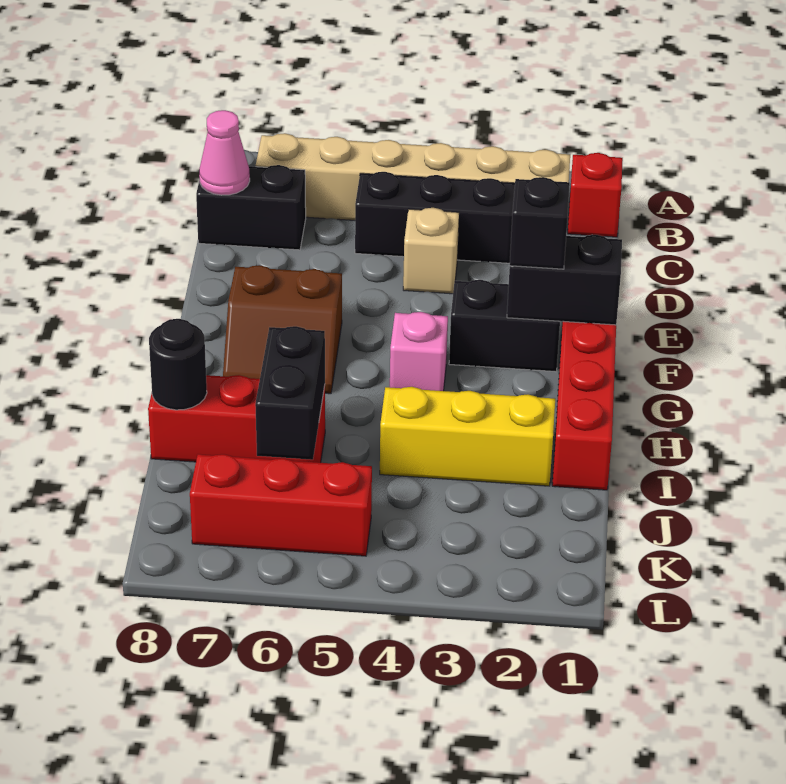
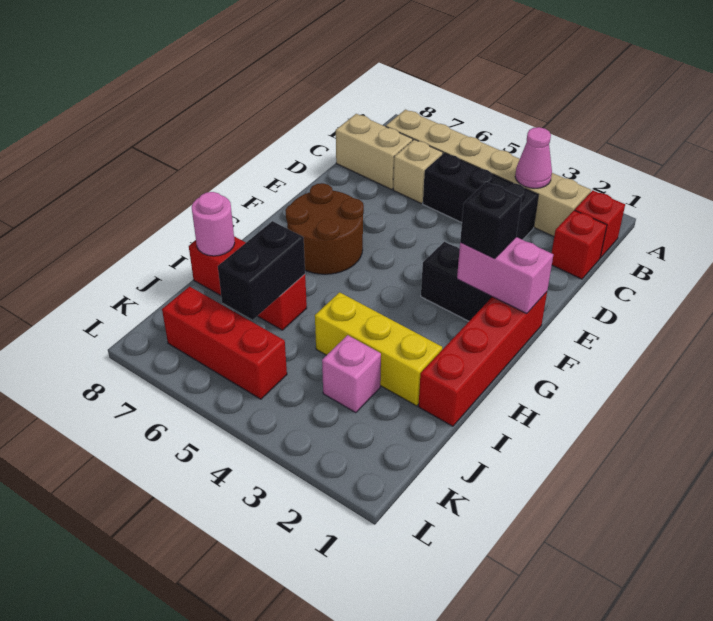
none -> red brick C1 level 1
black brick C7:C8 level 1 -> tan brick C7:C8 level 1
pink cone C8 level 2 -> pink cone B3 level 2
tan brick D4 level 1 -> tan brick C6 level 1
black brick F1:F2 level 2 -> pink brick F1:F2 level 2
brown slope F6:G7 level 1 top F -> brown round brick F6:G7 level 1
pink brick G4 level 1 -> pink brick J3 level 1
black round brick I8 level 2 -> pink round brick I8 level 2

